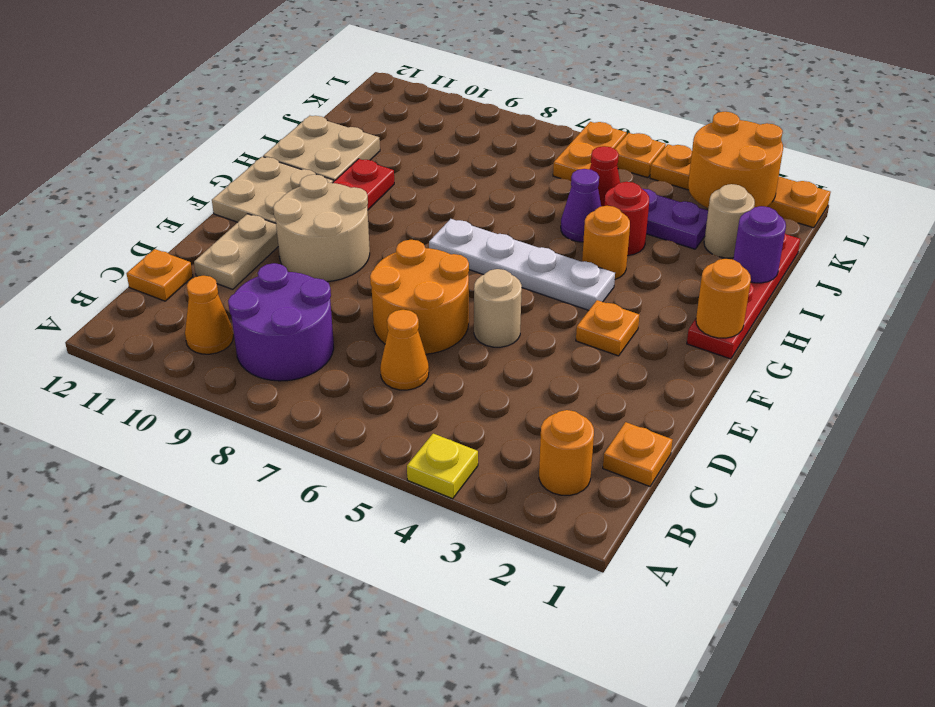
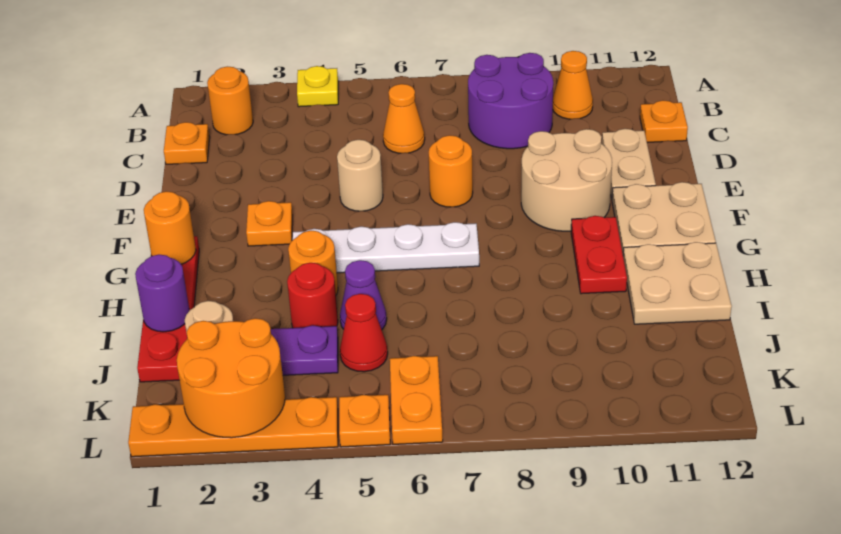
orange round brick D6:E7 level 1 -> orange round brick E7 level 1

